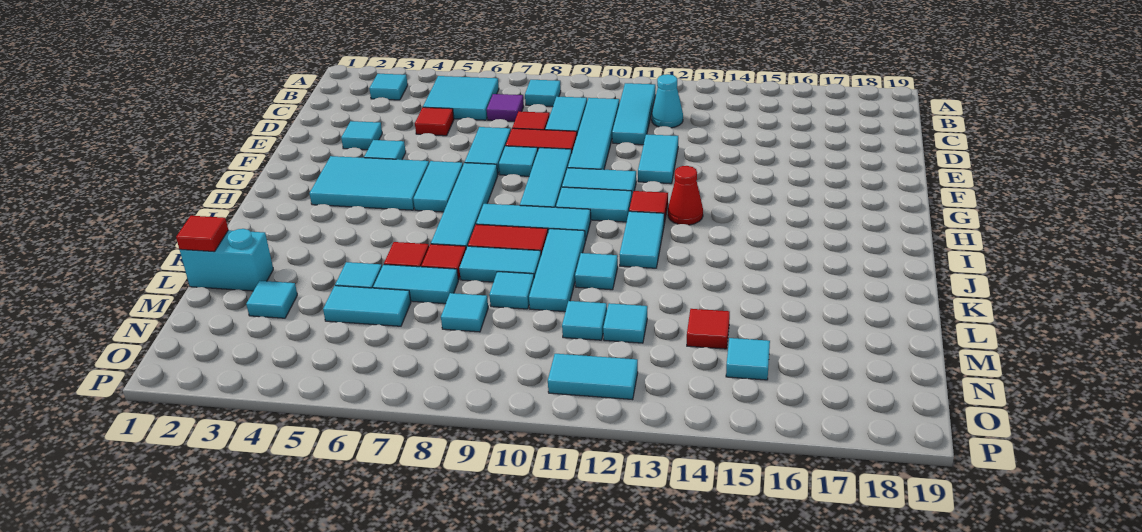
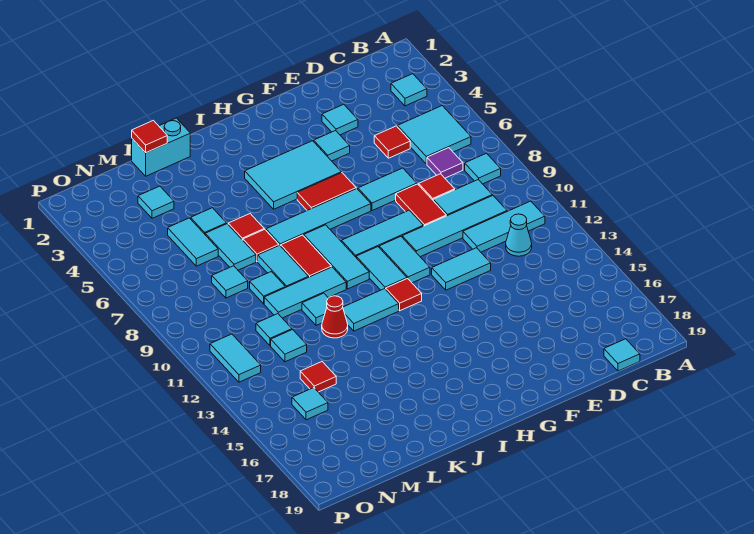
cyan tile F8 level 1 -> cyan tile C19 level 1
cyan tile G3:H5 level 1 -> cyan tile G4:I5 level 1
cyan tile G6:H6 level 1 -> red tile G6:H6 level 1
red cone H13 level 1 -> red cone K12 level 1
cyan brick L1:L2 level 1 -> cyan brick K1:L1 level 1

